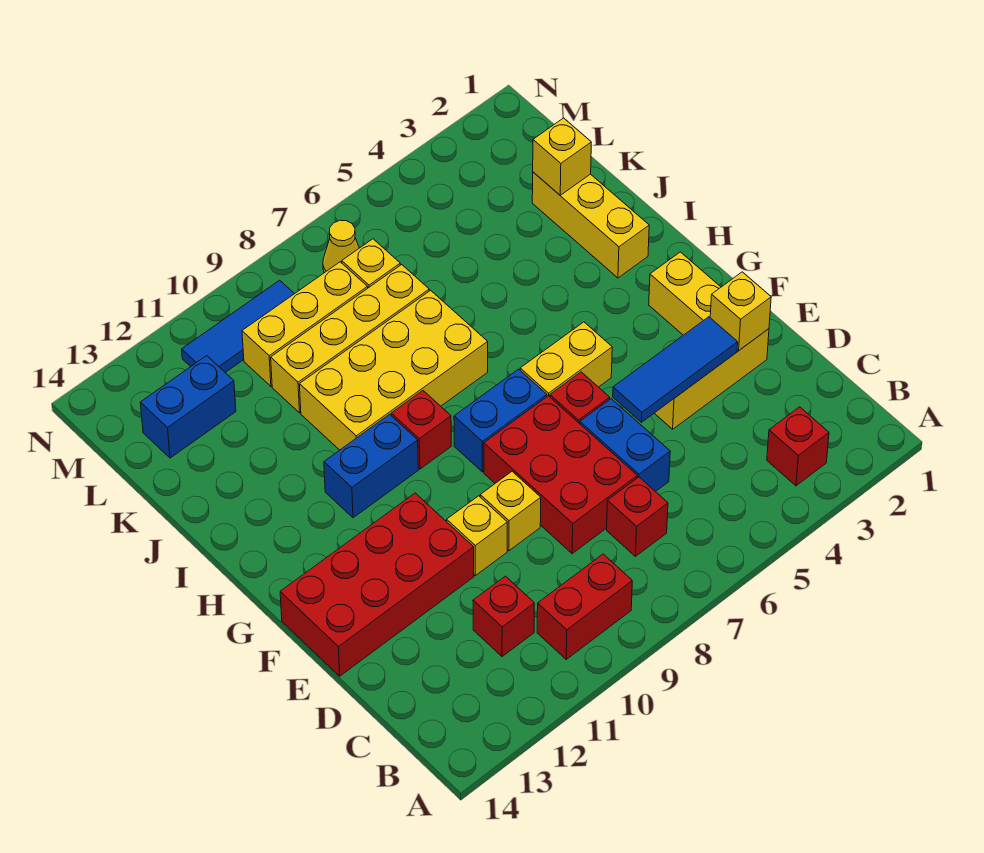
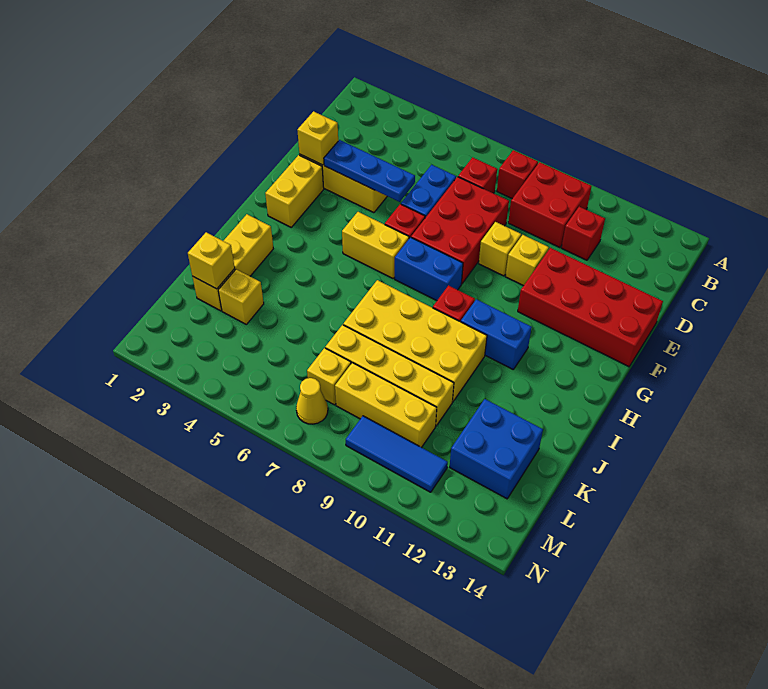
red brick B3 level 1 -> red brick B8 level 1
red brick B9:B10 level 1 -> red brick B9:C10 level 1
blue tile E3:E5 level 2 -> blue plate E3:E5 level 2
none -> yellow brick K3 level 1
blue brick L12:L13 level 1 -> blue brick K12:L13 level 1

